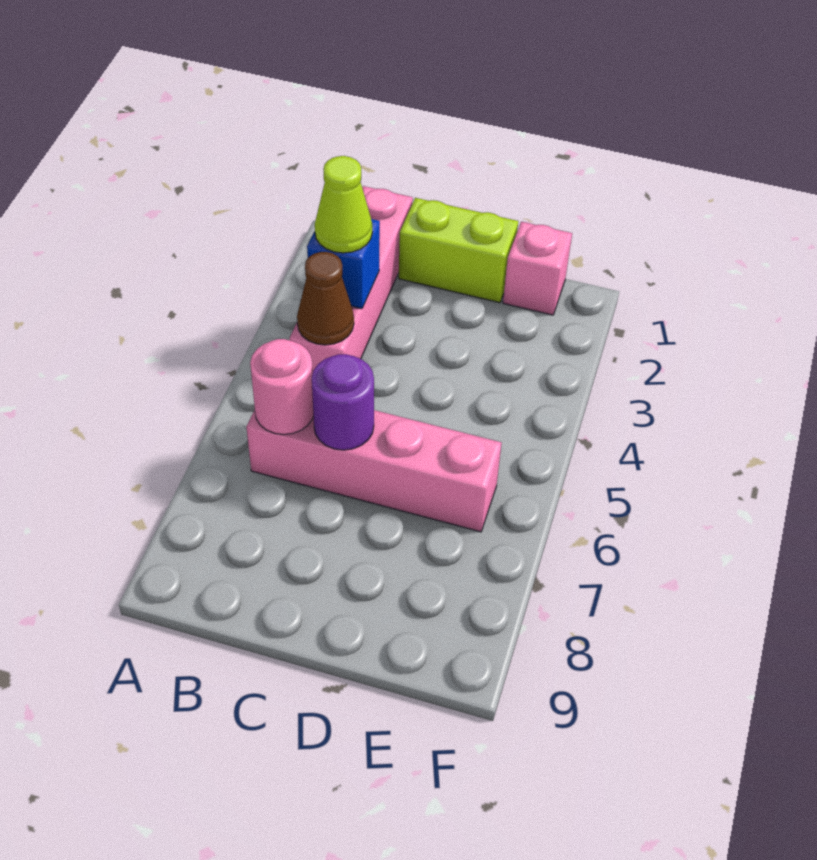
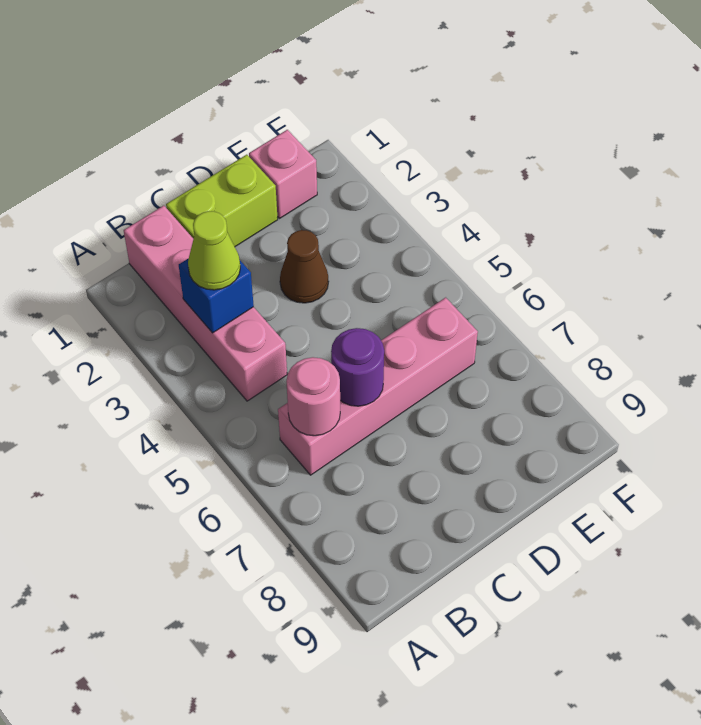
brown cone B4 level 2 -> brown cone D3 level 1

